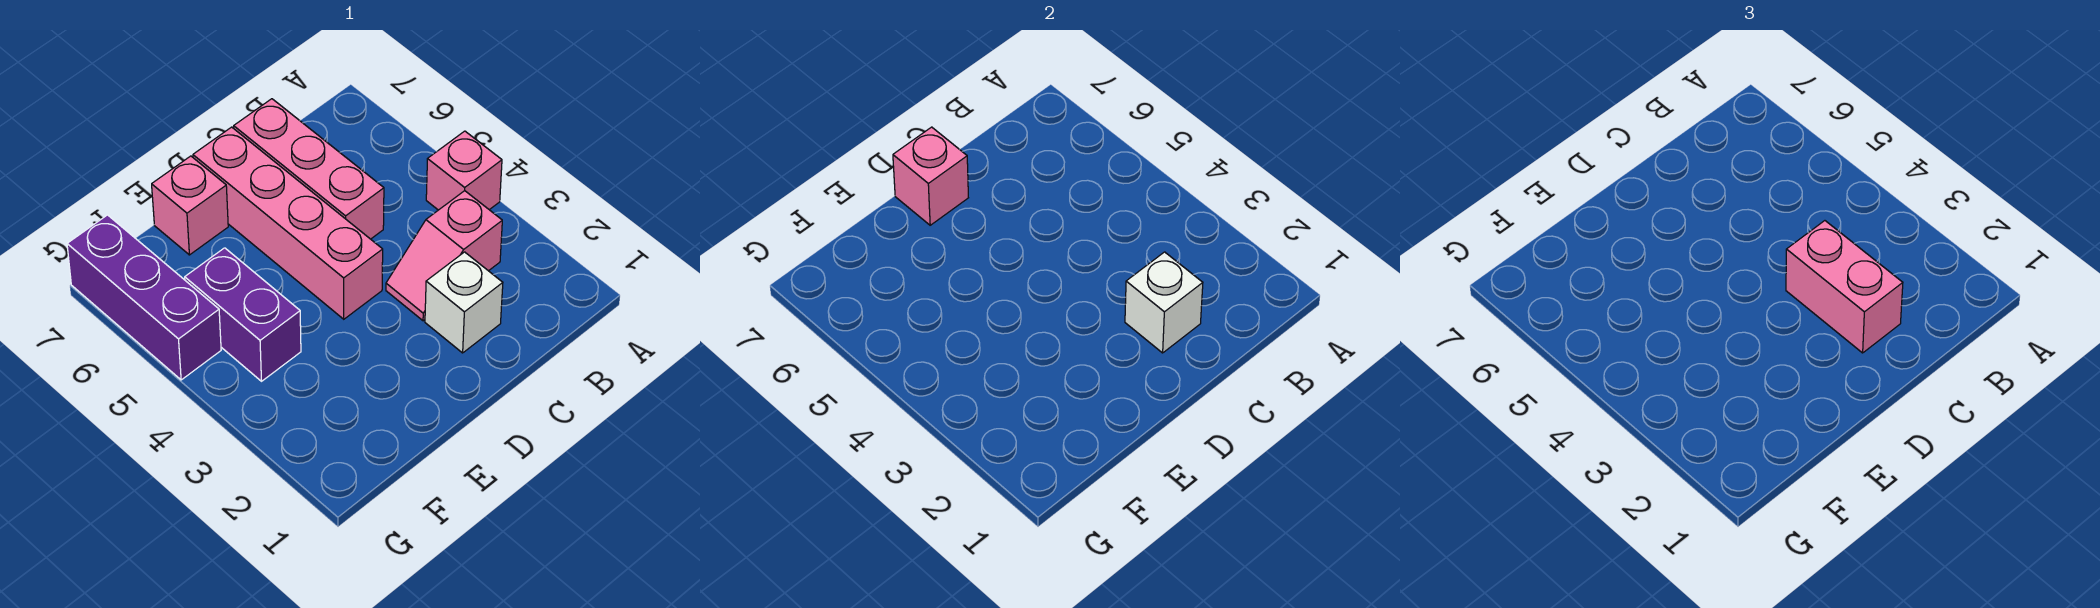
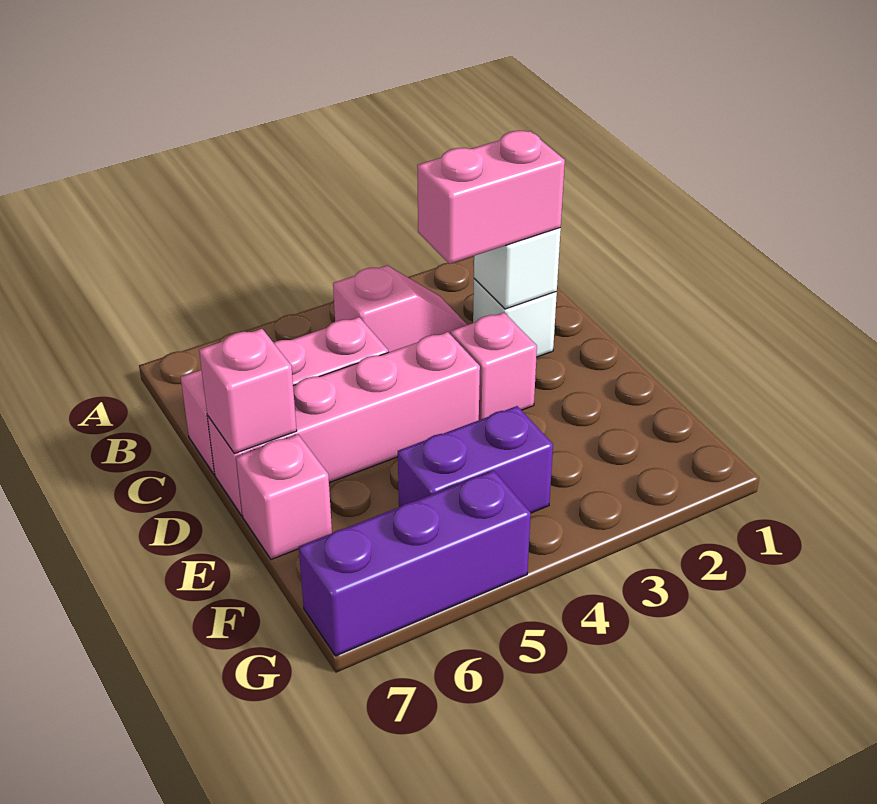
pink brick A4 level 1 -> pink brick D3 level 1
pink slope B3:C3 level 1 top B -> pink slope B3:B4 level 1 top 4

